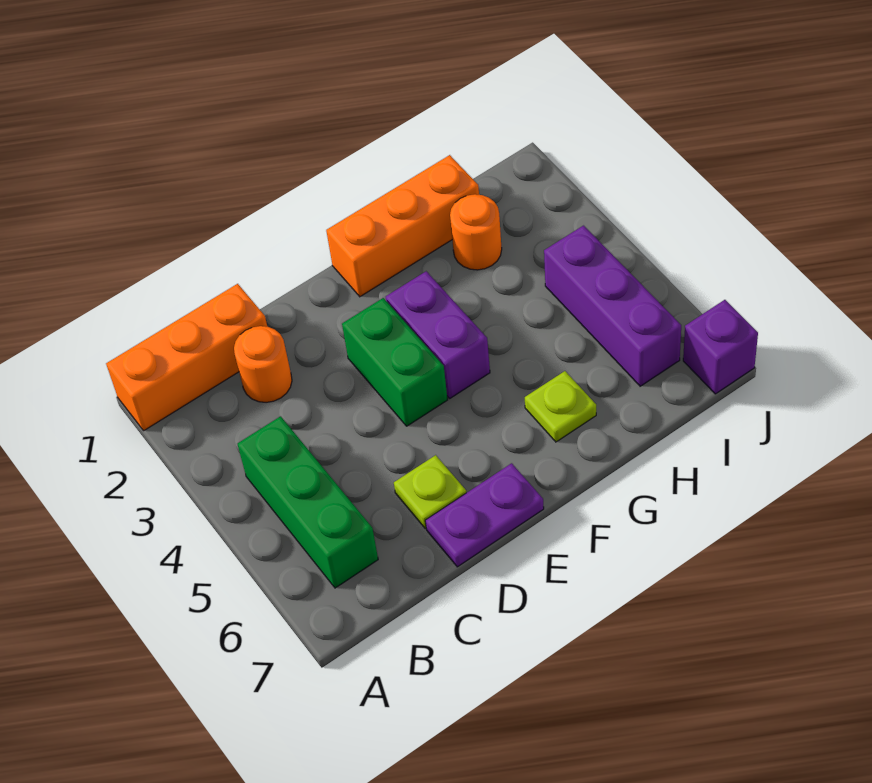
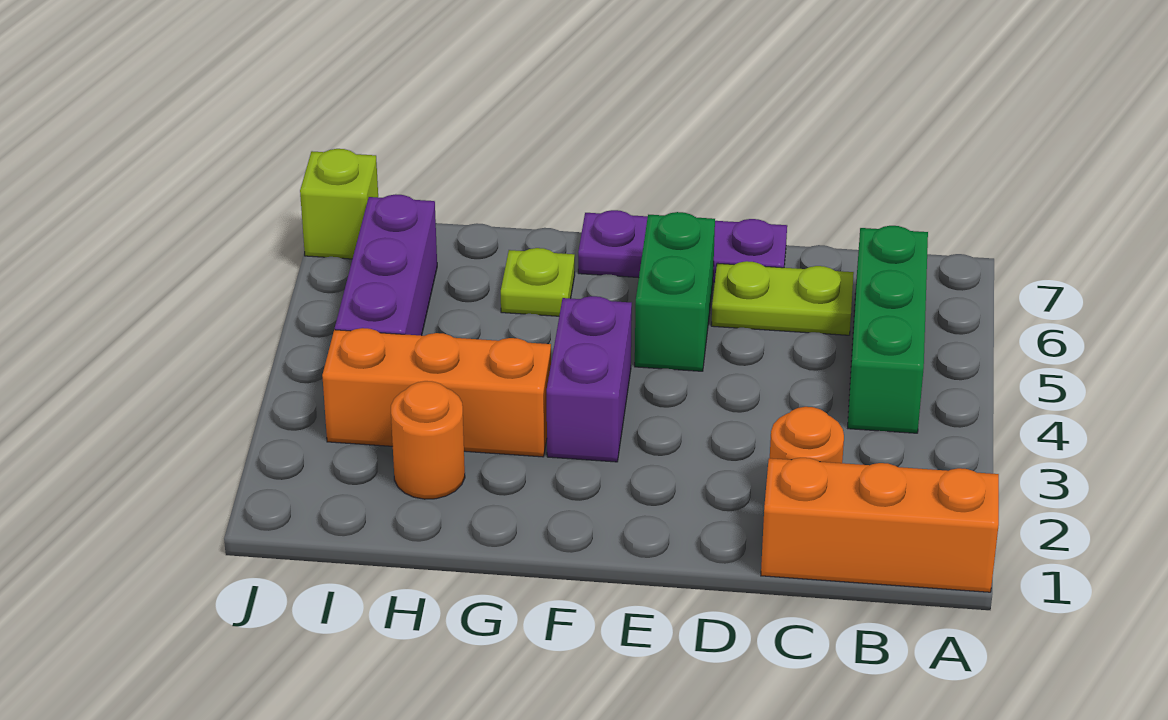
lime plate D6 level 1 -> lime plate C6:D6 level 1
purple plate D7:E7 level 1 -> purple plate D7:F7 level 1
green brick E3:E4 level 1 -> green brick E5:E6 level 1
orange brick F1:H1 level 1 -> orange brick G3:I3 level 1
purple brick J7 level 1 -> lime brick J7 level 1

